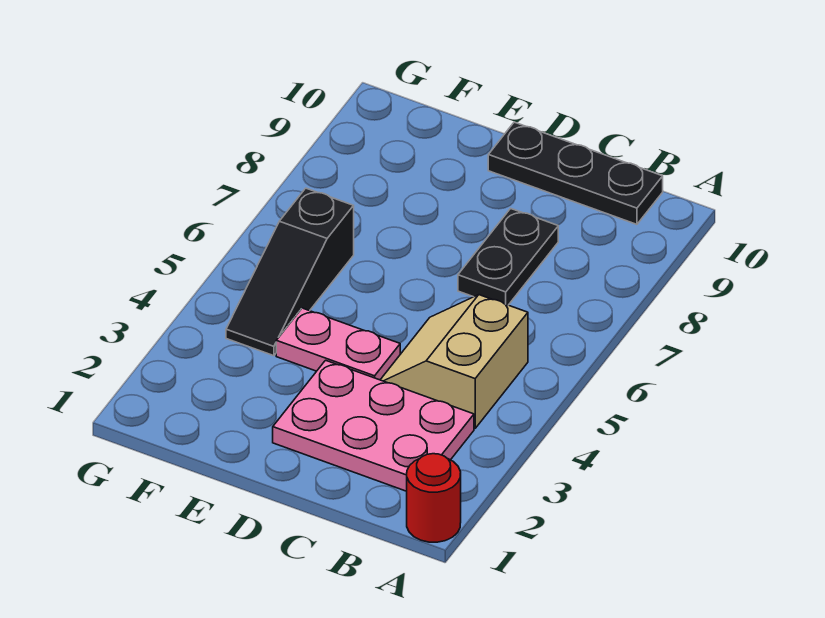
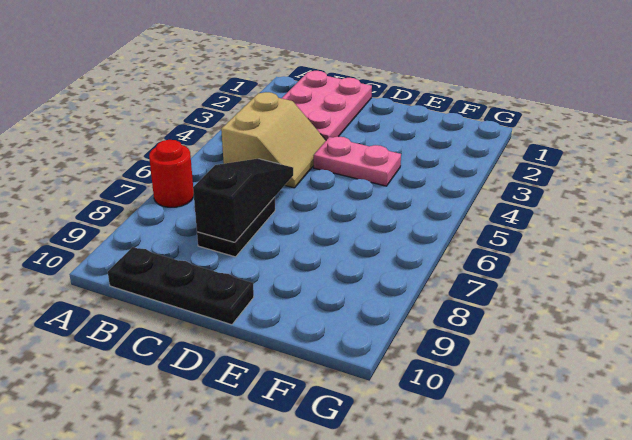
red round brick A1 level 1 -> red round brick A7 level 1
pink plate B2:D3 level 1 -> pink plate B1:C3 level 1
black slope F4:F6 level 1 top 6 -> black slope C6:C8 level 2 top 8

